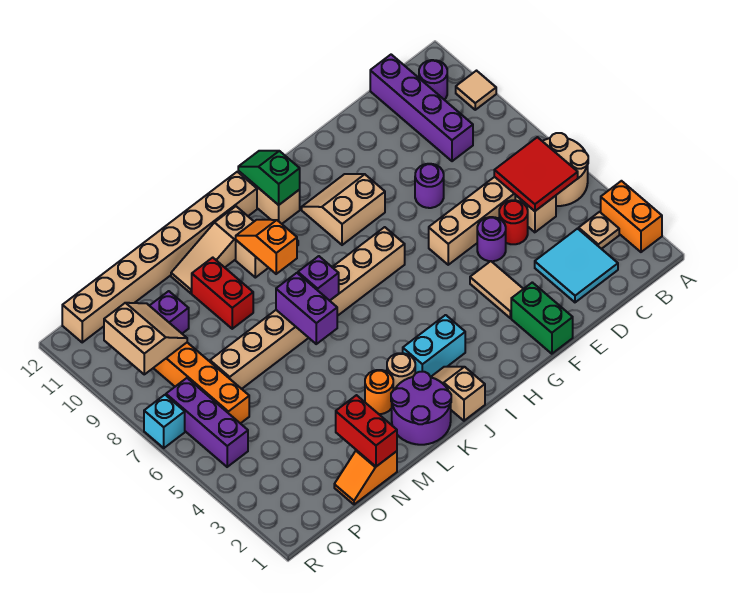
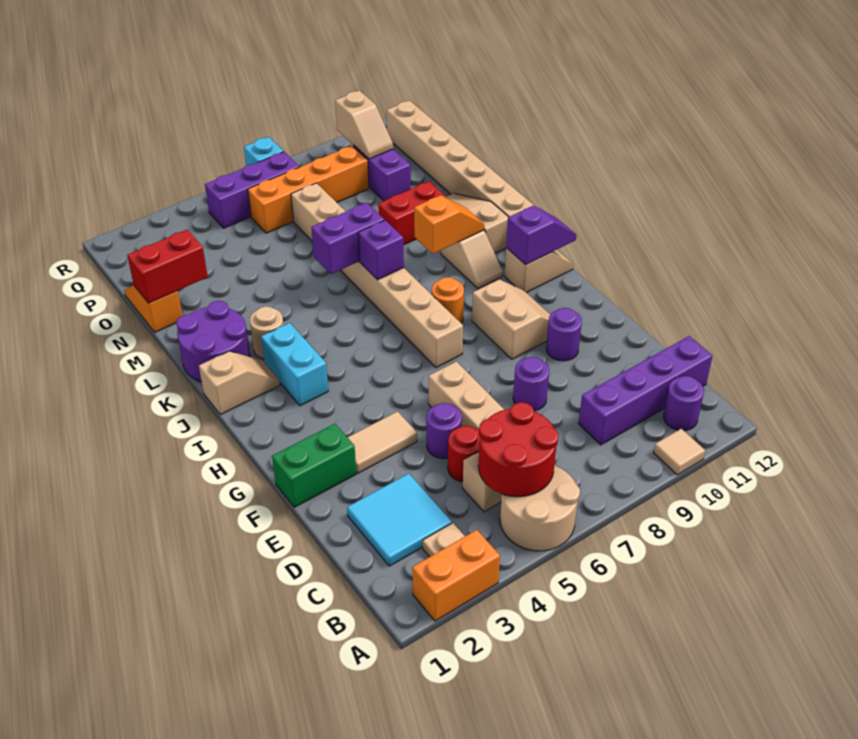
red tile B5:C6 level 2 -> red round brick B5:C6 level 2
none -> purple round brick F10 level 1
green slope I11:I12 level 2 top 11 -> purple slope I11:I12 level 2 top 11
orange round brick L3 level 1 -> orange round brick I8 level 1
tan slope P9:Q10 level 2 top Q -> tan slope P10:Q10 level 2 top Q

